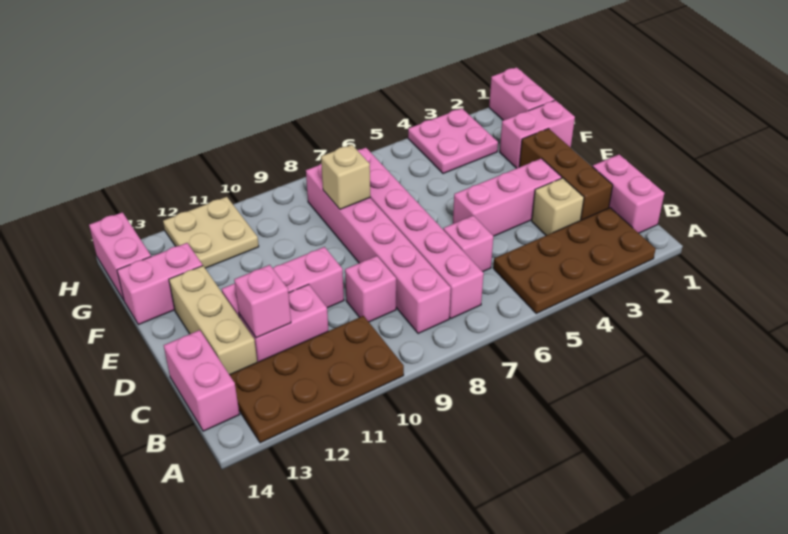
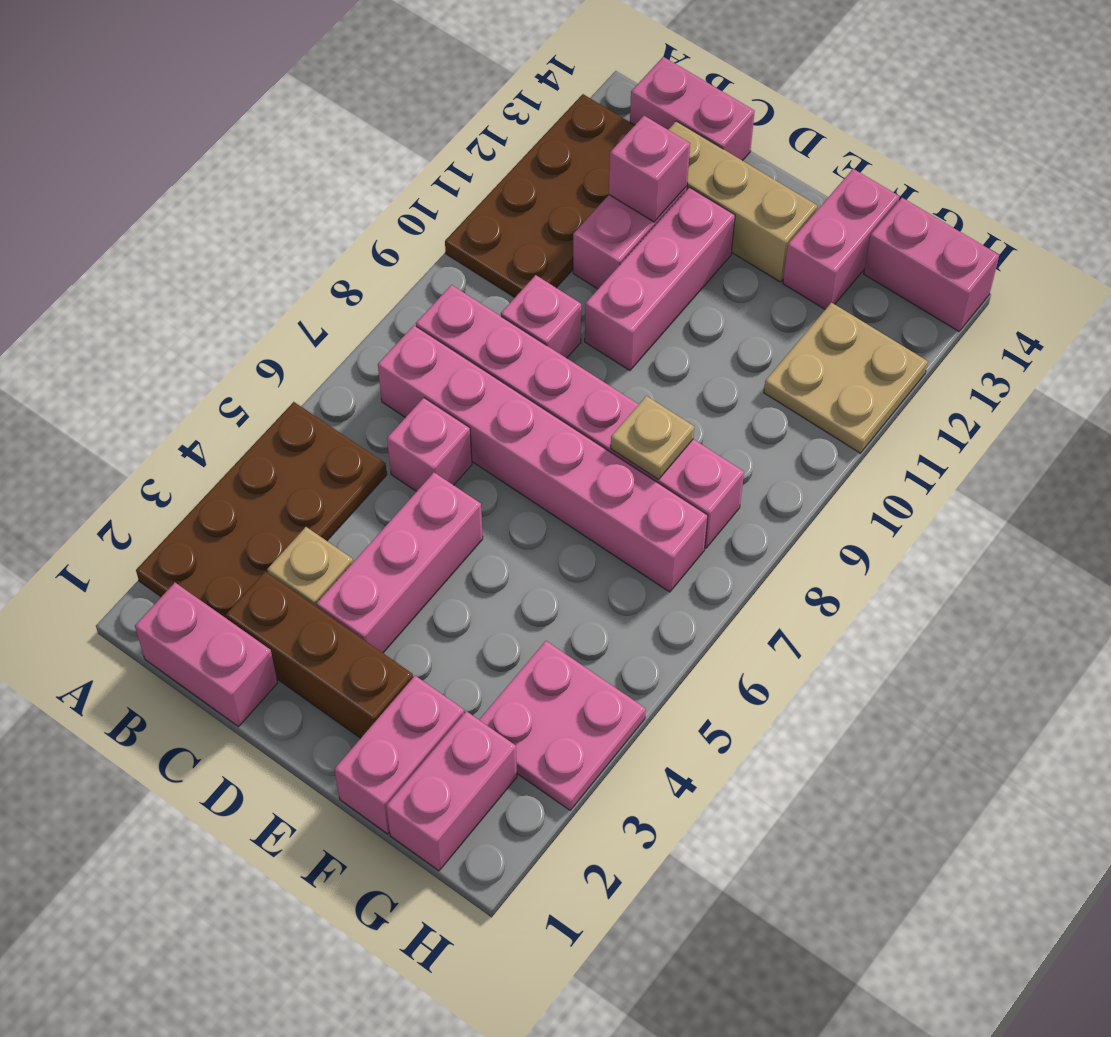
tan brick F8 level 2 -> tan plate F8 level 2
pink brick G1:H1 level 1 -> pink brick G1:G2 level 1

